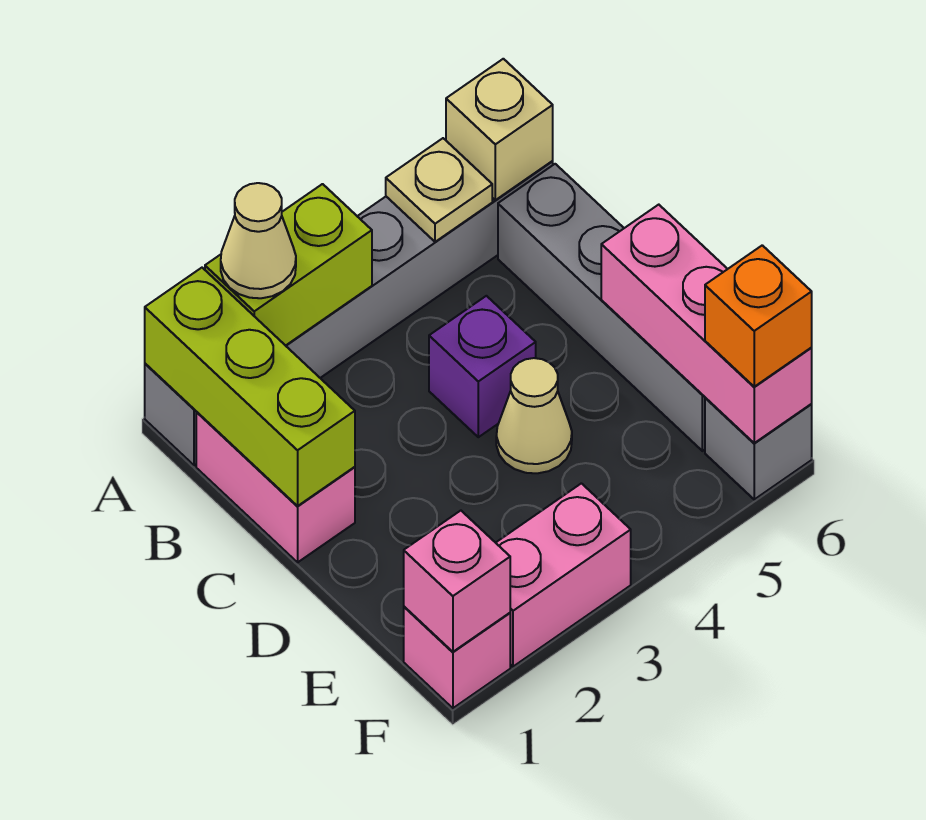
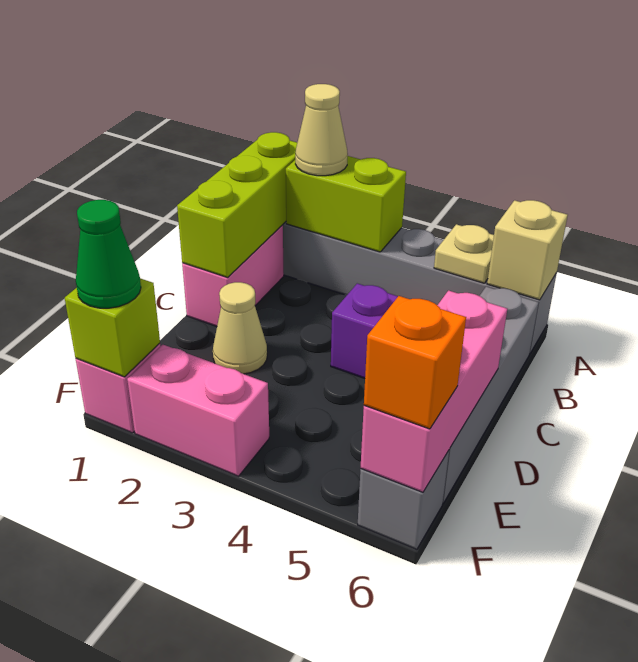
tan cone D4 level 1 -> tan cone D2 level 1
pink brick F1 level 2 -> lime brick F1 level 2
none -> green cone F1 level 3

